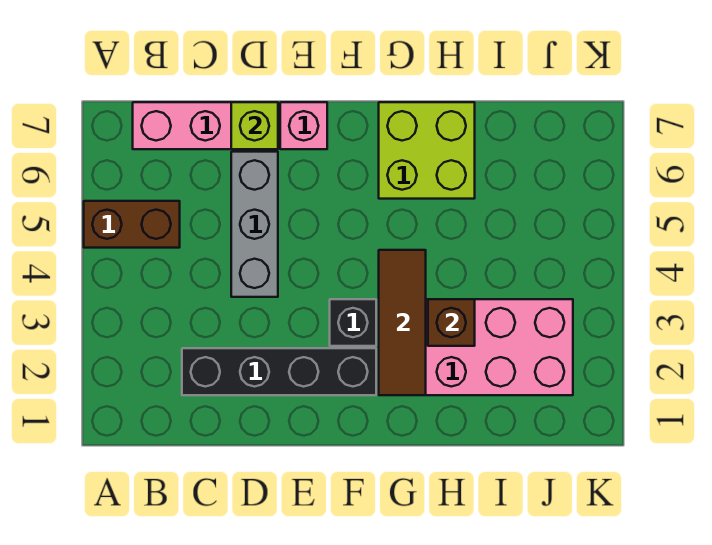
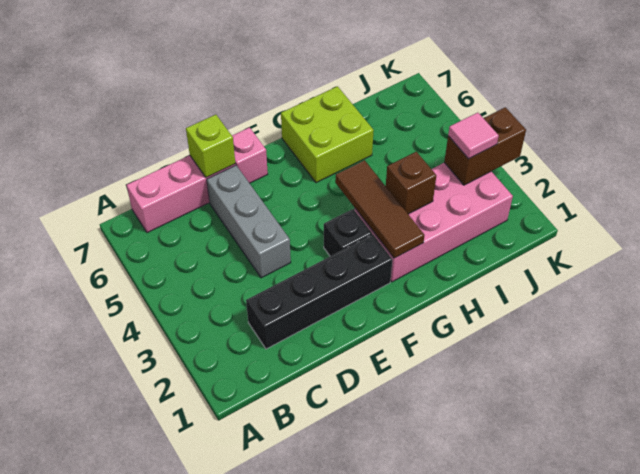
brown brick A5:B5 level 1 -> brown brick J3:K3 level 2
none -> pink tile J3 level 3

